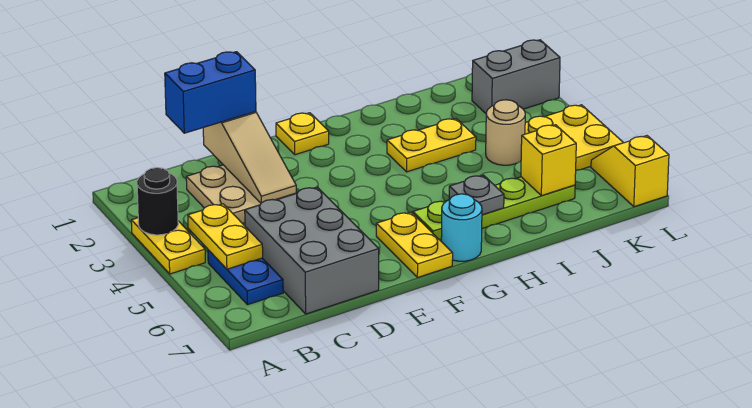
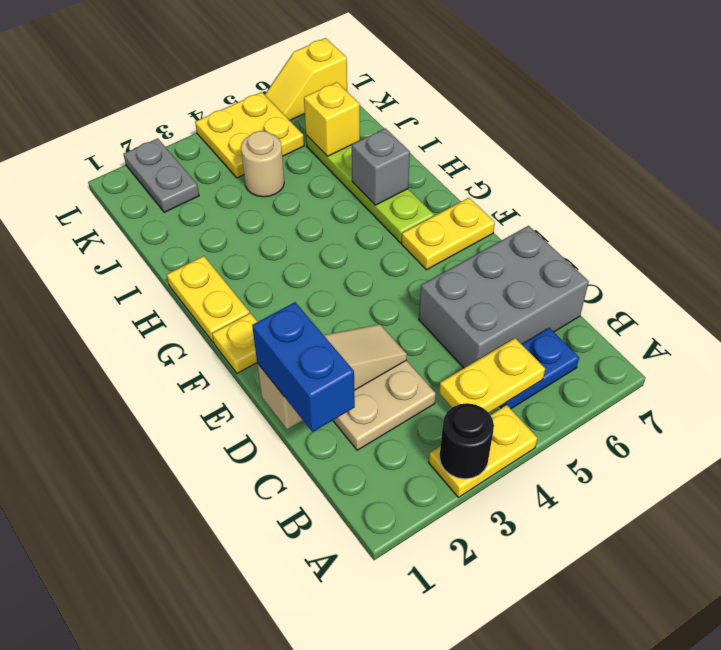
cyan round brick G7 level 1 -> none
yellow plate H3:I3 level 1 -> yellow plate G1:H1 level 1
grey plate H6 level 2 -> grey brick H6 level 2
grey brick K2:L2 level 1 -> grey plate K2:L2 level 1

